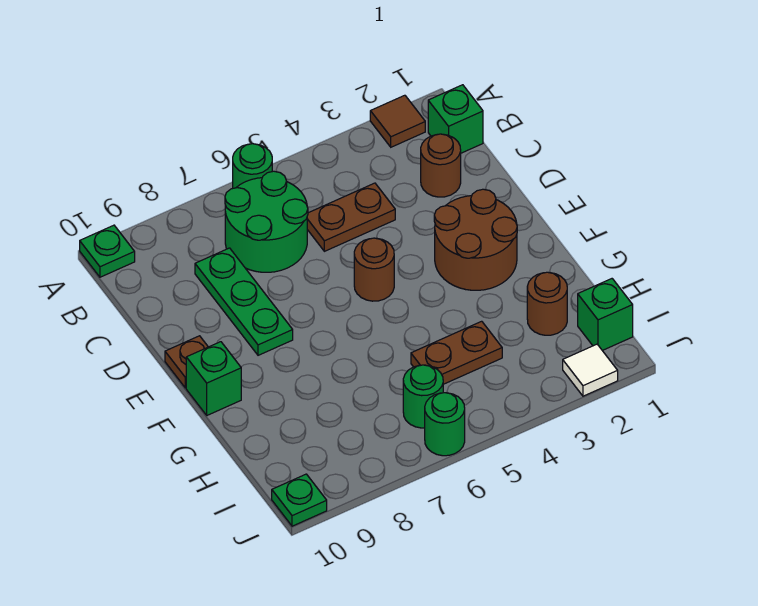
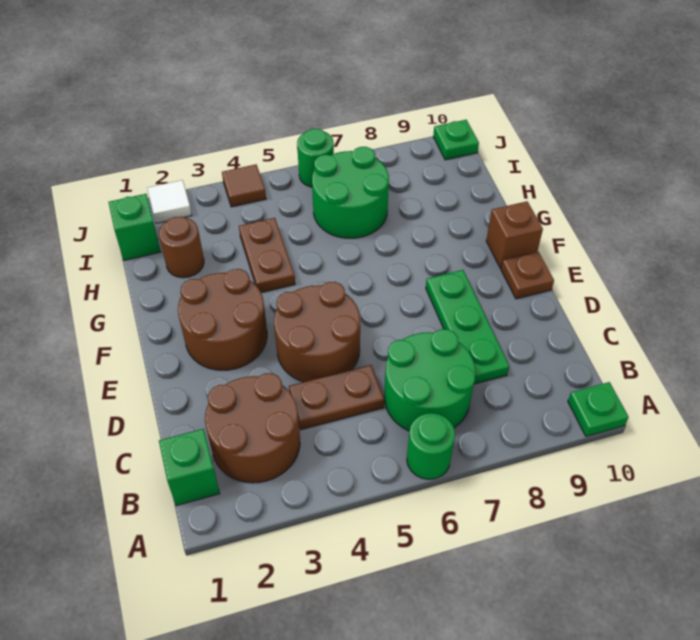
brown tile A2 level 1 -> brown tile J4 level 1
brown round brick C2 level 1 -> brown round brick B2:C3 level 1
brown round brick E5 level 1 -> brown round brick D4:E5 level 1
green brick F10 level 1 -> brown brick F10 level 1
brown plate H4:H5 level 1 -> brown plate G4:H4 level 1
green round brick I6 level 1 -> green round brick H6:I7 level 1

